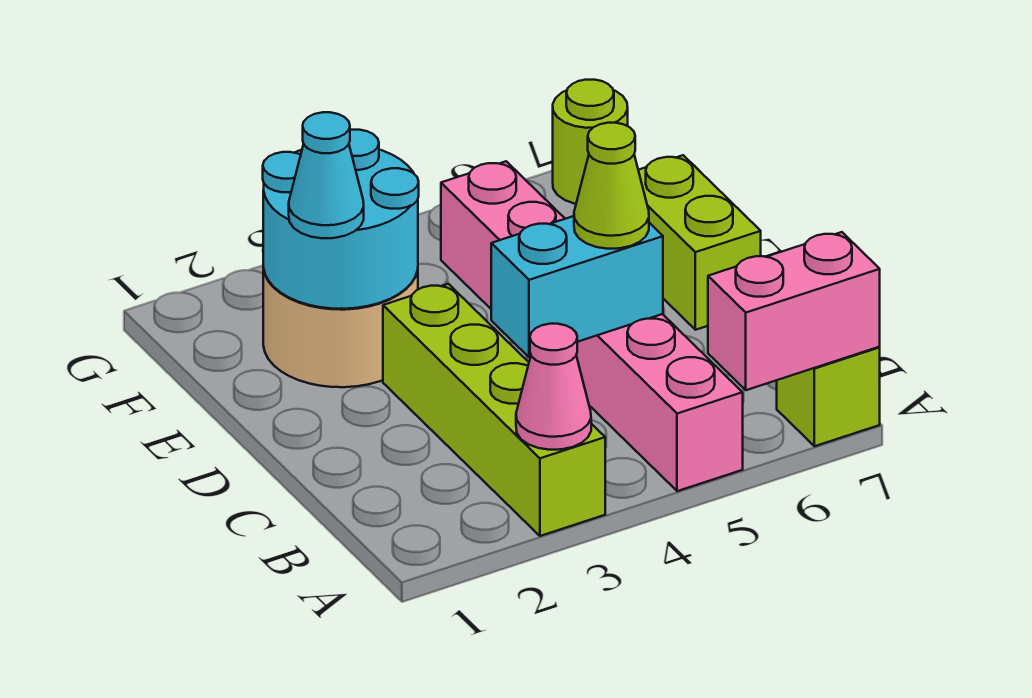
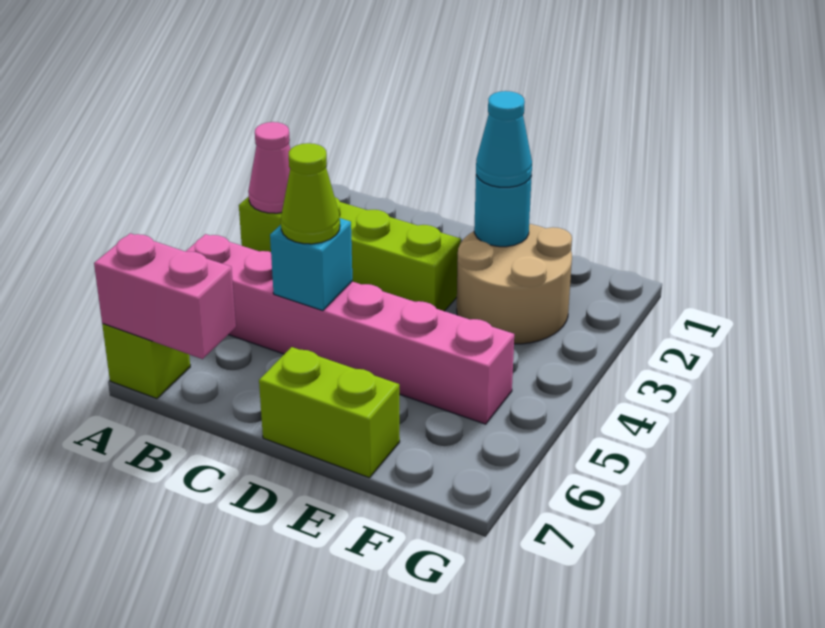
pink brick A6:A7 level 2 -> pink brick A7:B7 level 2
cyan brick C4:C5 level 2 -> cyan brick C5 level 2
cyan round brick E2:F3 level 2 -> cyan round brick E2 level 2
lime round brick G7 level 1 -> none

